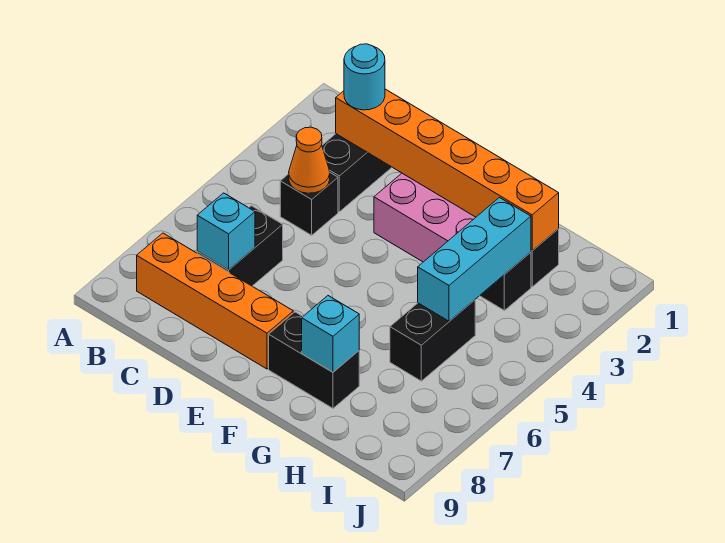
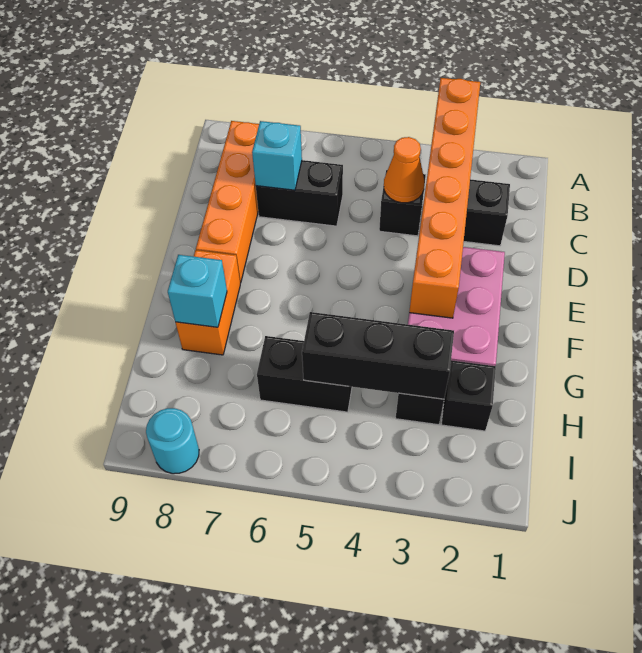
orange brick C2:H2 level 2 -> orange brick A3:F3 level 2
cyan round brick C2 level 3 -> cyan round brick J8 level 1
black brick F8:G8 level 1 -> orange brick F8:G8 level 1
cyan brick H3:H5 level 2 -> black brick H3:H5 level 2

